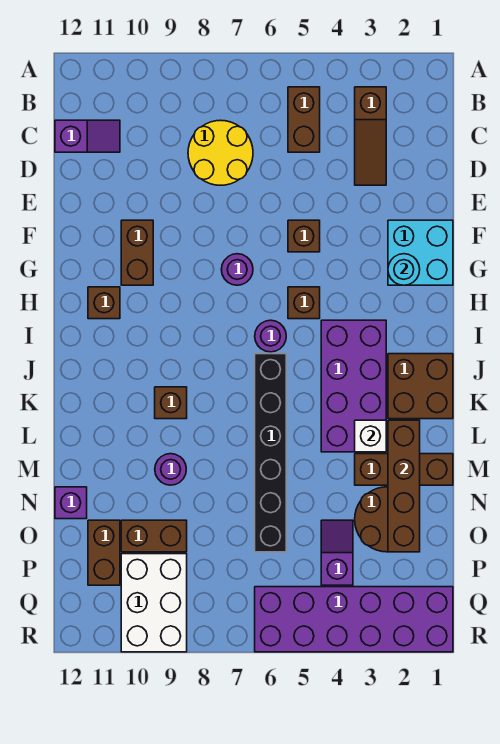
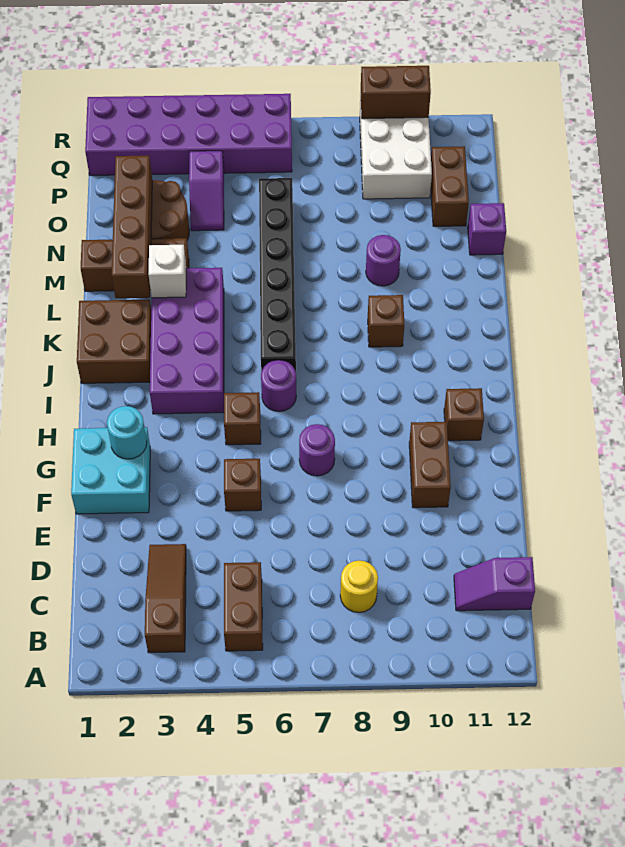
yellow round brick C7:D8 level 1 -> yellow round brick C8 level 1
brown brick O9:O10 level 1 -> brown brick R9:R10 level 2

